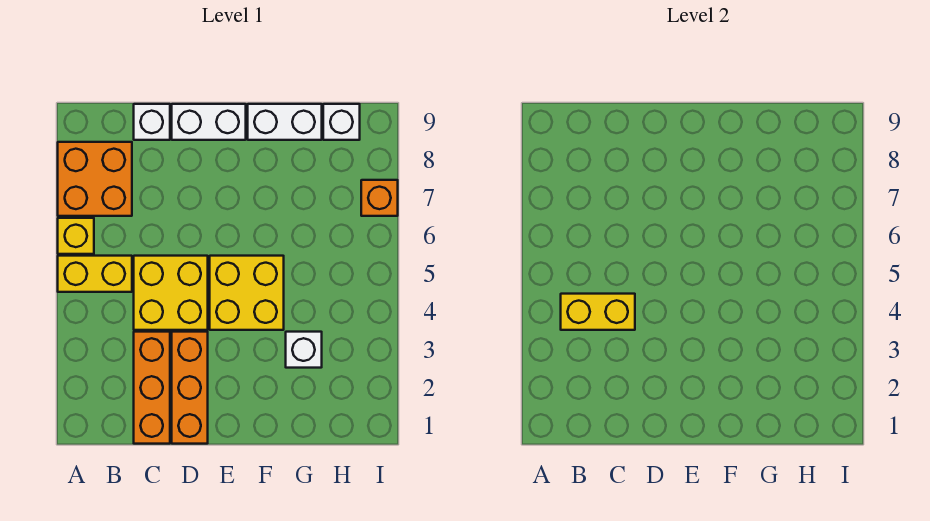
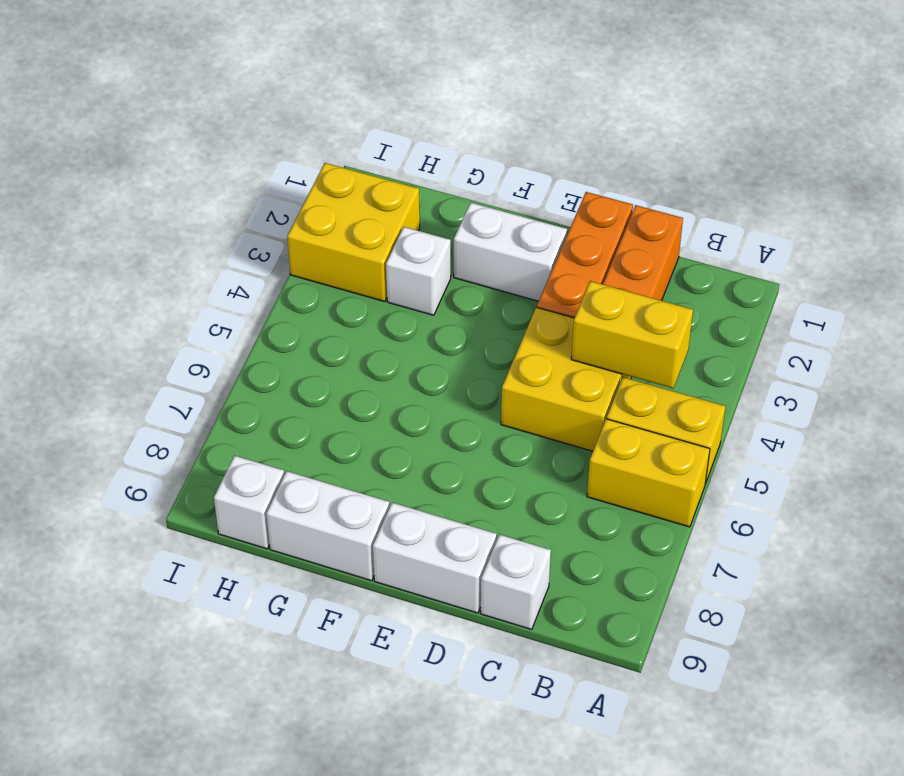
yellow brick A6 level 1 -> yellow brick A6:B6 level 1
orange brick A7:B8 level 1 -> none
none -> white brick E2:F2 level 1
yellow brick E4:F5 level 1 -> yellow brick H2:I3 level 1
orange brick I7 level 1 -> none

